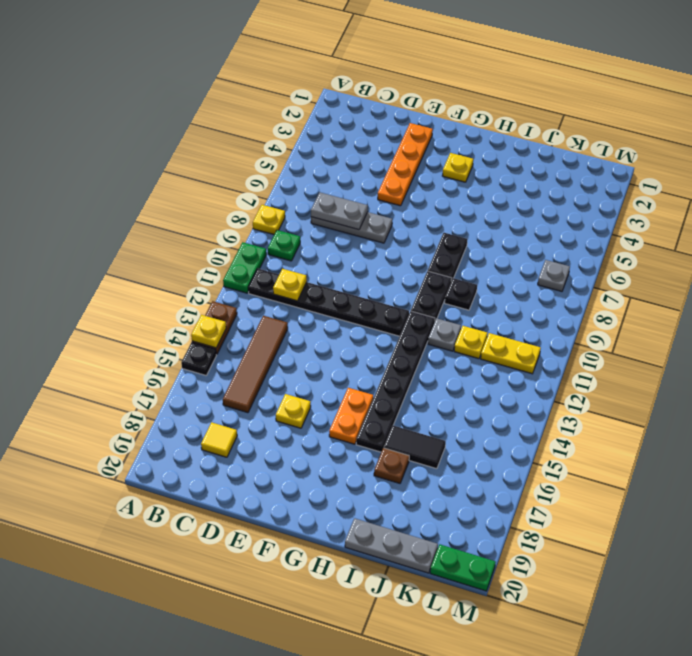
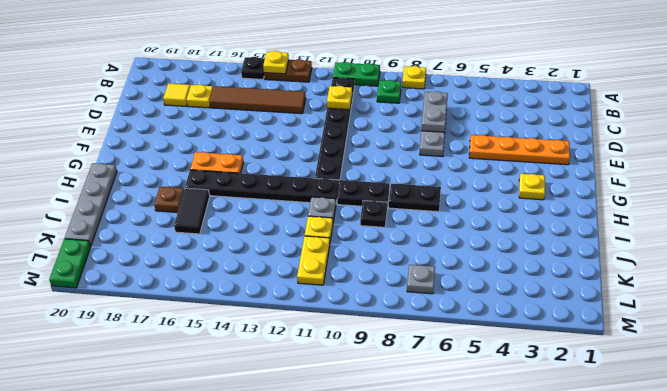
yellow plate E16 level 1 -> yellow plate C17 level 1
grey plate I20:K20 level 1 -> grey plate H20:K20 level 1

